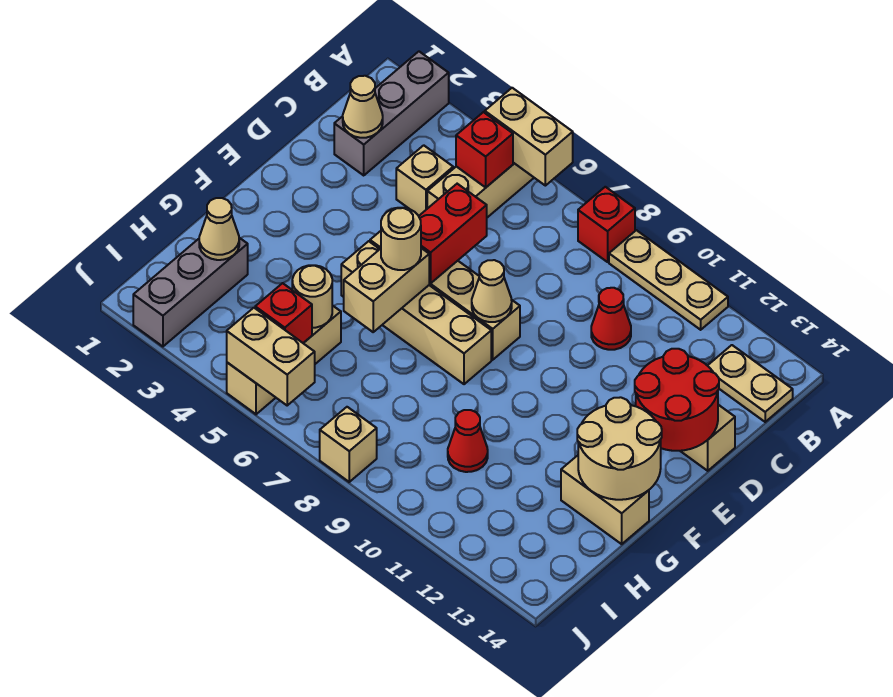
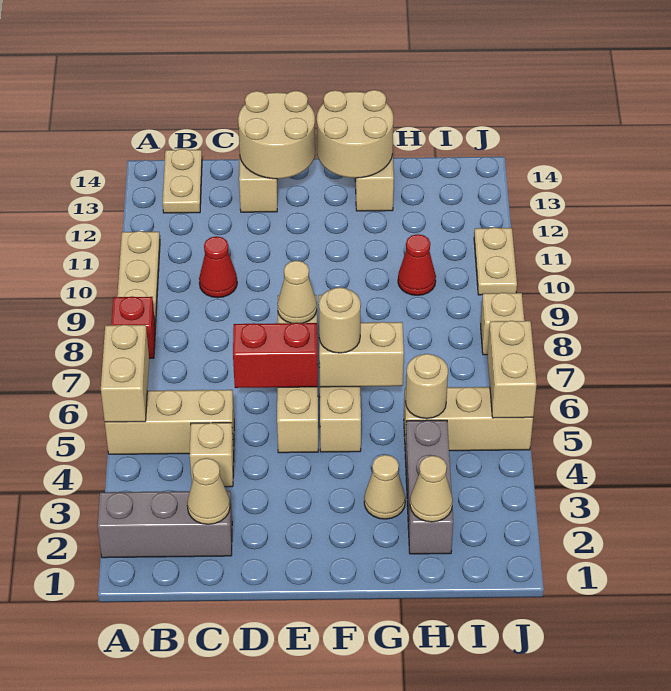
red brick B5 level 2 -> none
red round brick D13:E14 level 2 -> tan round brick D13:E14 level 2
none -> tan cone G3 level 1
grey brick H2:J2 level 1 -> grey brick H2:H4 level 1
red brick I5 level 2 -> none
none -> tan plate J10:J11 level 1

